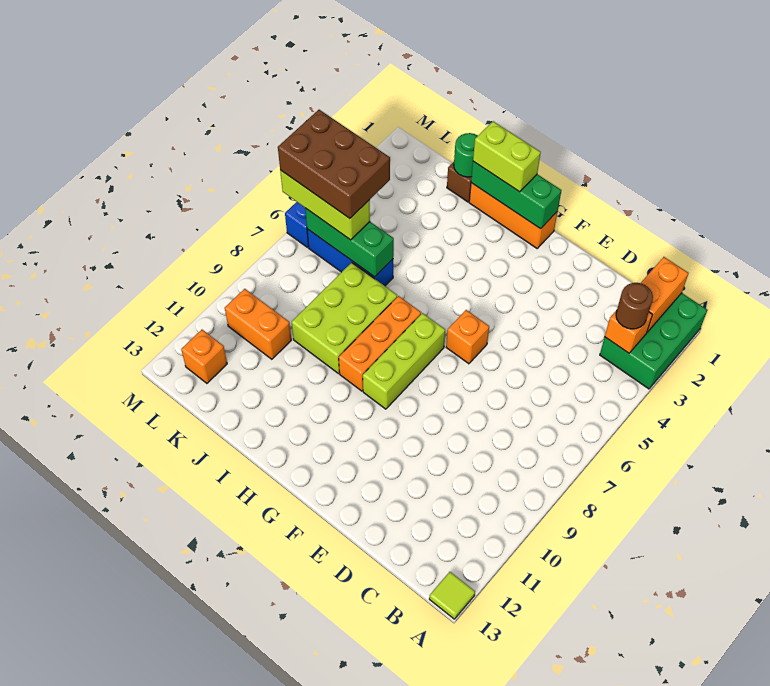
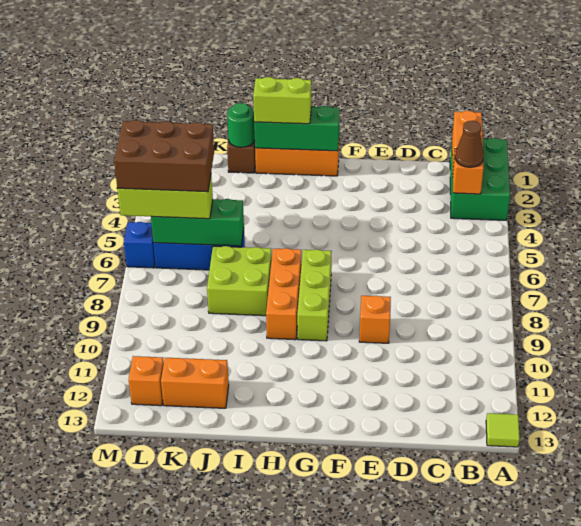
brown round brick B3 level 3 -> brown cone B3 level 3
orange brick F6 level 1 -> orange brick E9 level 1
lime brick I7:J9 level 1 -> lime brick I7:J8 level 1
orange brick K10:L10 level 1 -> orange brick J12:K12 level 1

